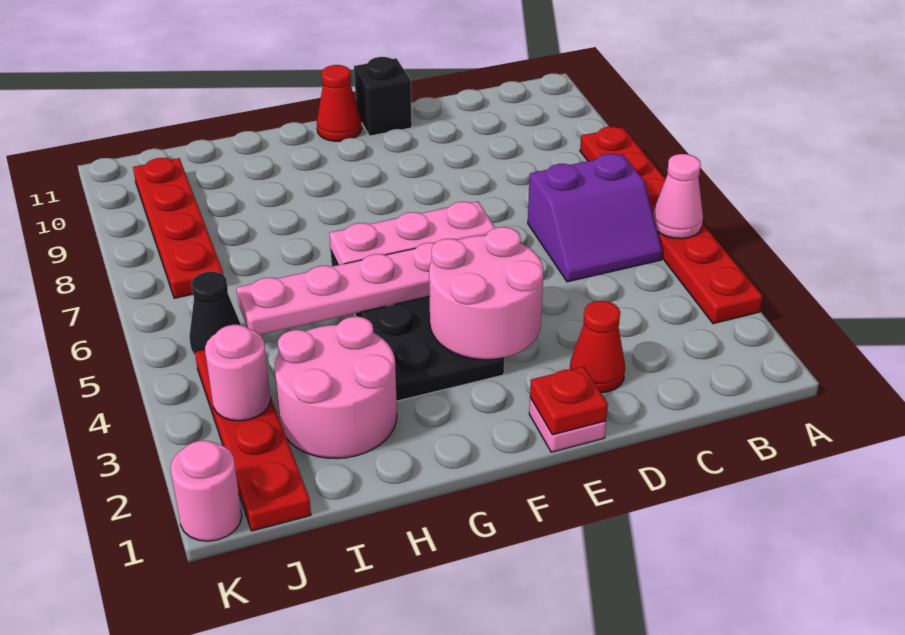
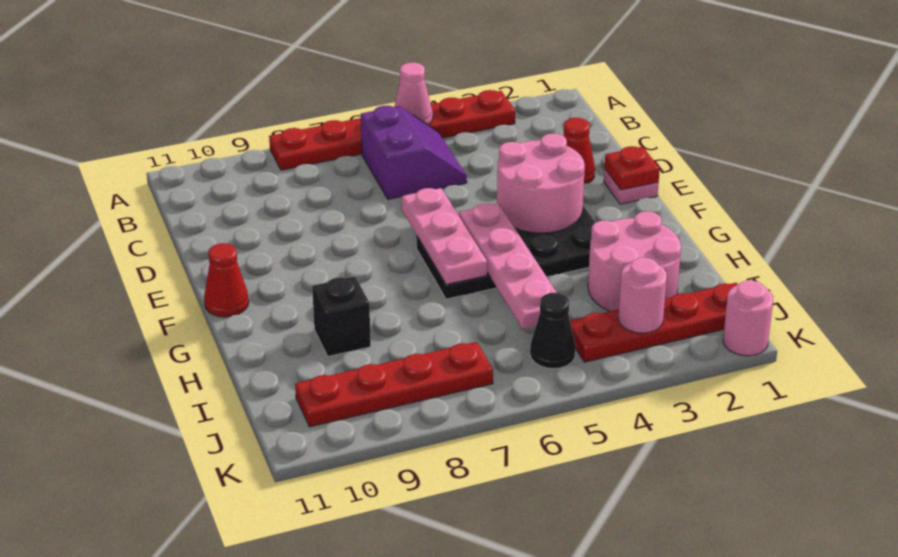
black brick E11 level 1 -> black brick H9 level 1

